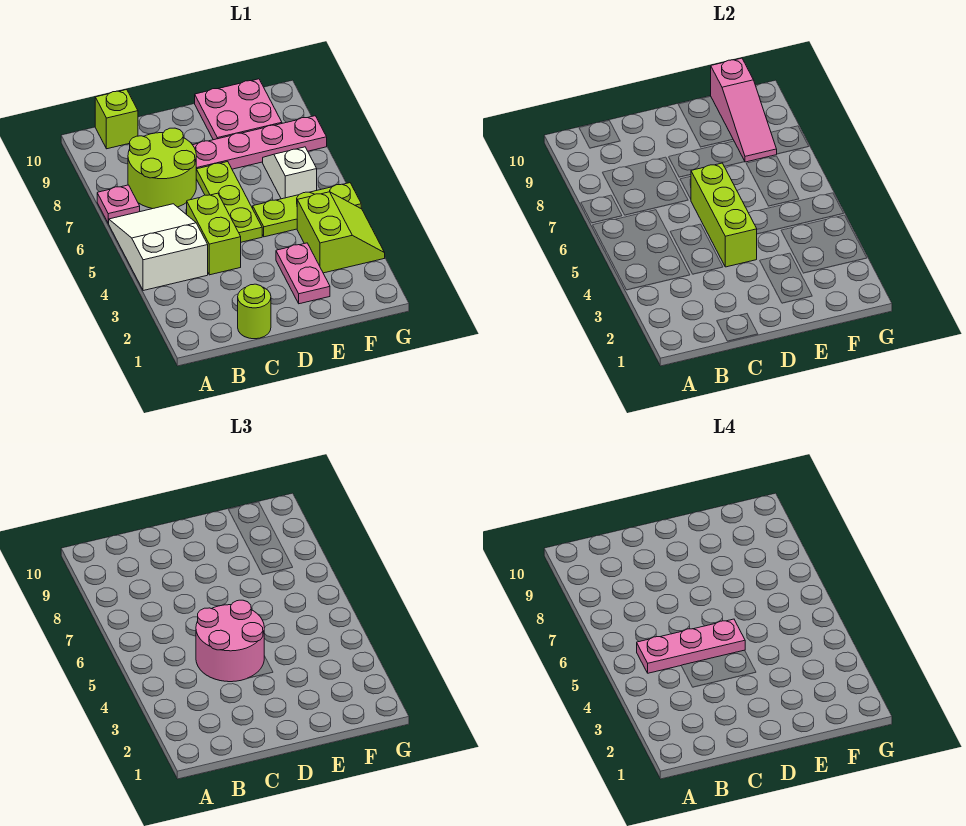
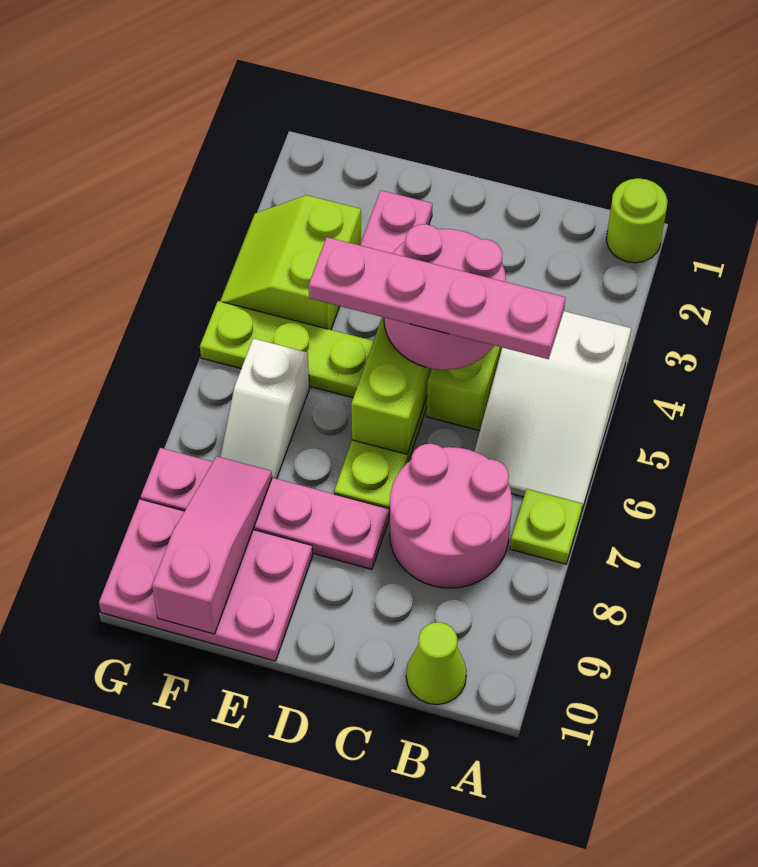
pink plate A7 level 1 -> lime plate A7 level 1
pink plate B5:D5 level 4 -> pink plate B5:E5 level 4
lime round brick B7:C8 level 1 -> pink round brick B7:C8 level 1
lime brick B10 level 1 -> lime cone B10 level 1
lime round brick C1 level 1 -> lime round brick A1 level 1
pink plate E9:F10 level 1 -> pink plate E9:G10 level 1

